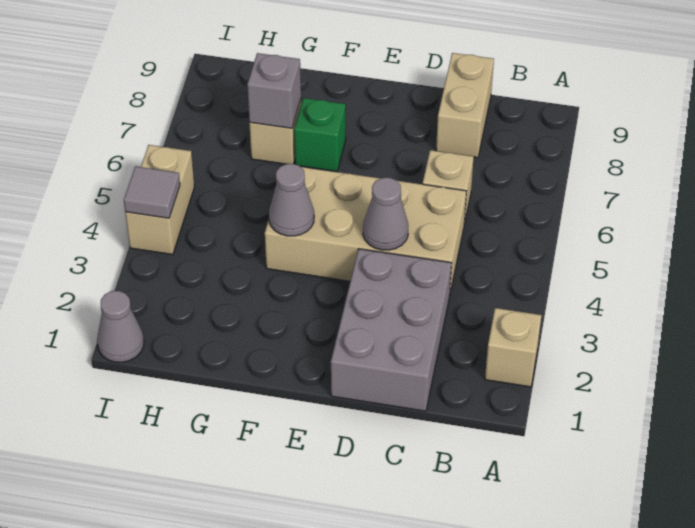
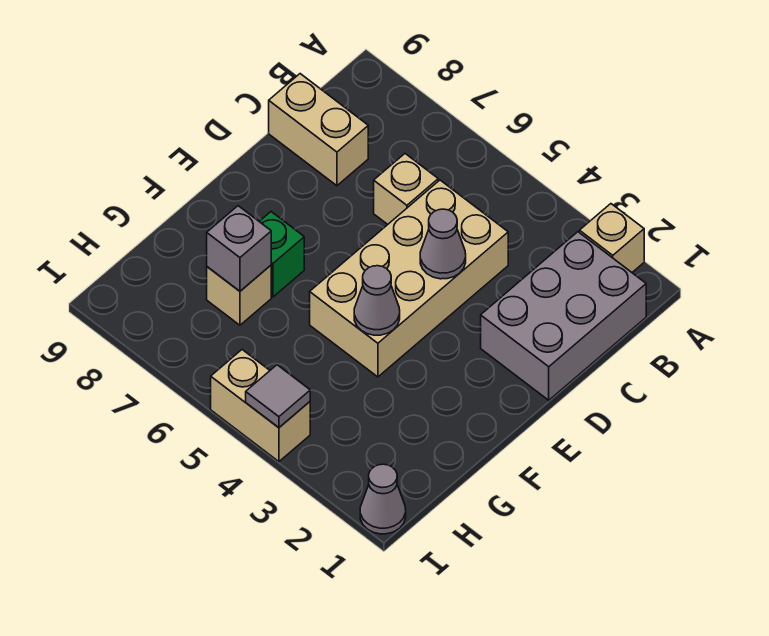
grey brick C1:D3 level 1 -> grey brick B1:D2 level 1

